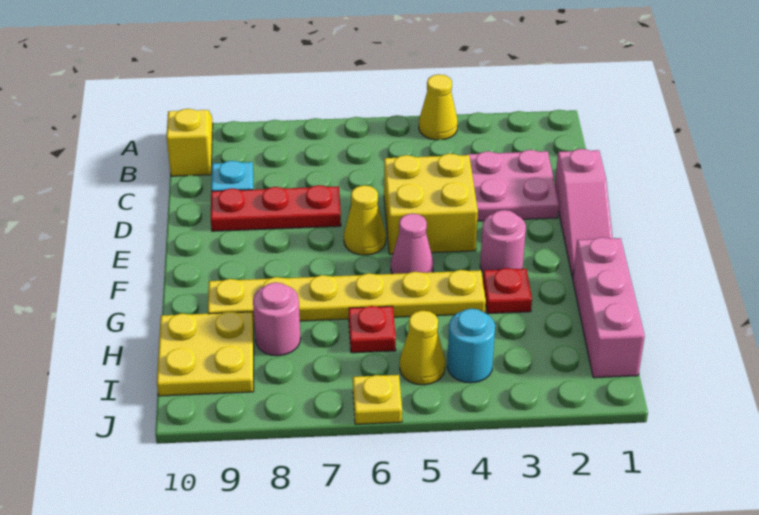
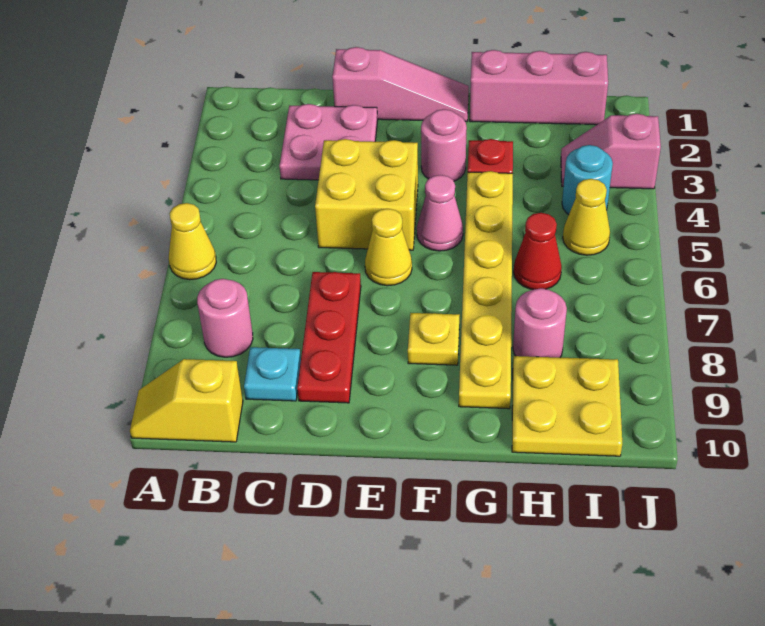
yellow cone A4 level 1 -> yellow cone A6 level 1
none -> pink round brick B8 level 1
red plate H6 level 1 -> red cone H6 level 1
none -> pink slope I3:J3 level 1 top J
yellow plate J6 level 1 -> yellow plate F8 level 1

